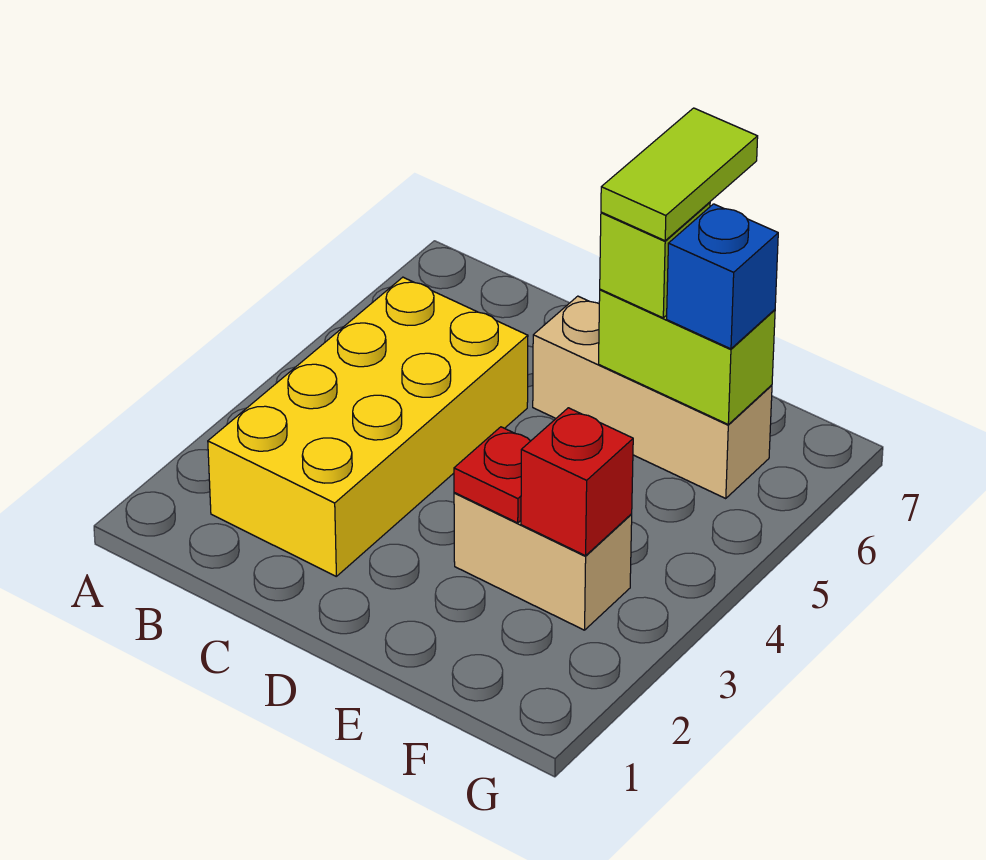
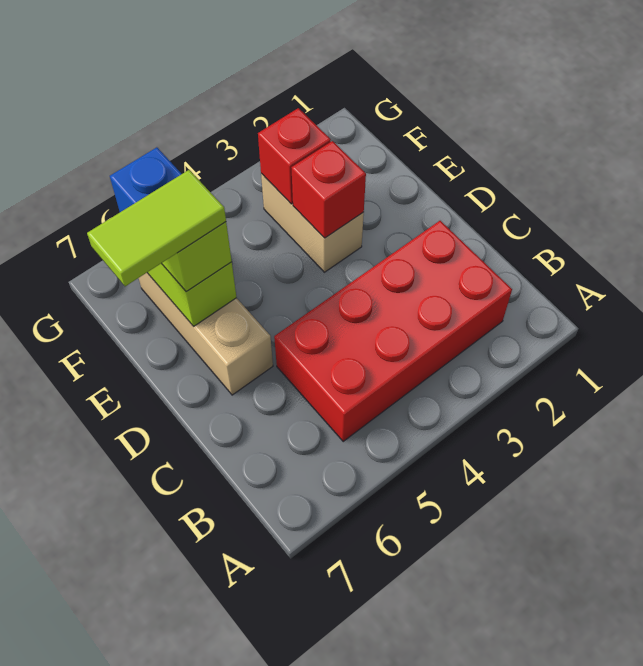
yellow brick B2:C5 level 1 -> red brick B2:C5 level 1
red plate E3 level 2 -> red brick E3 level 2

